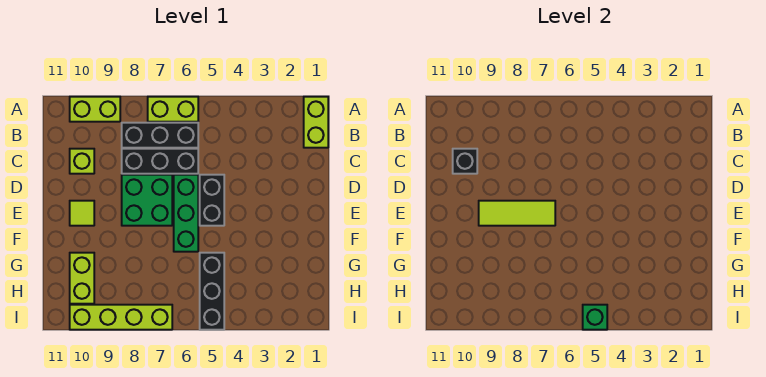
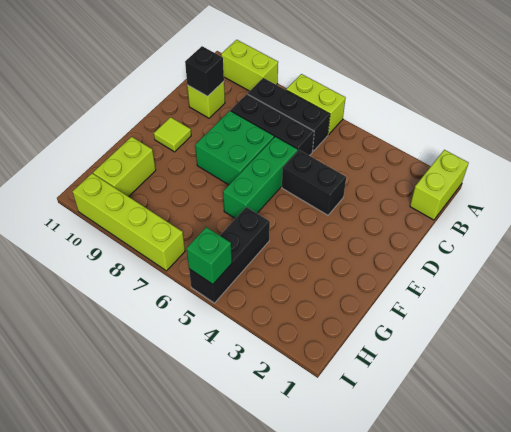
black brick D5:E5 level 1 -> black brick D4:D5 level 1
lime tile E7:E9 level 2 -> none

